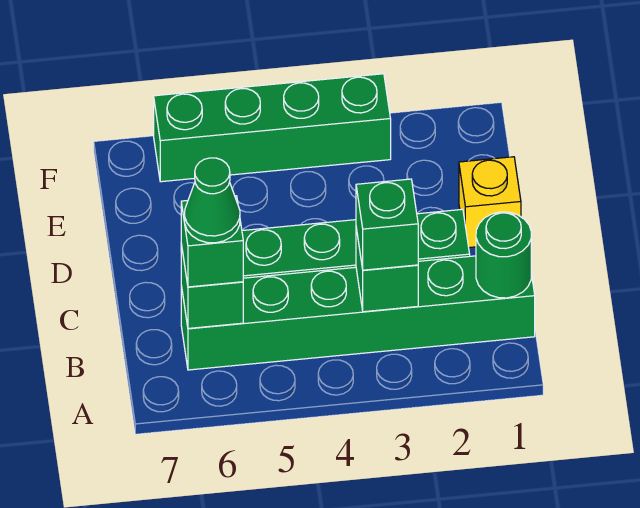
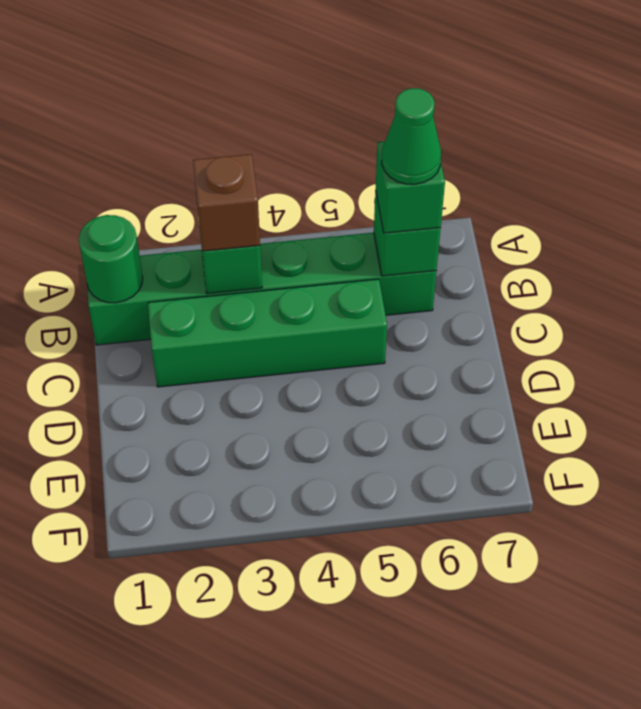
green brick B3 level 3 -> brown brick B3 level 3
yellow brick D1 level 1 -> none
green brick F3:F6 level 1 -> none

